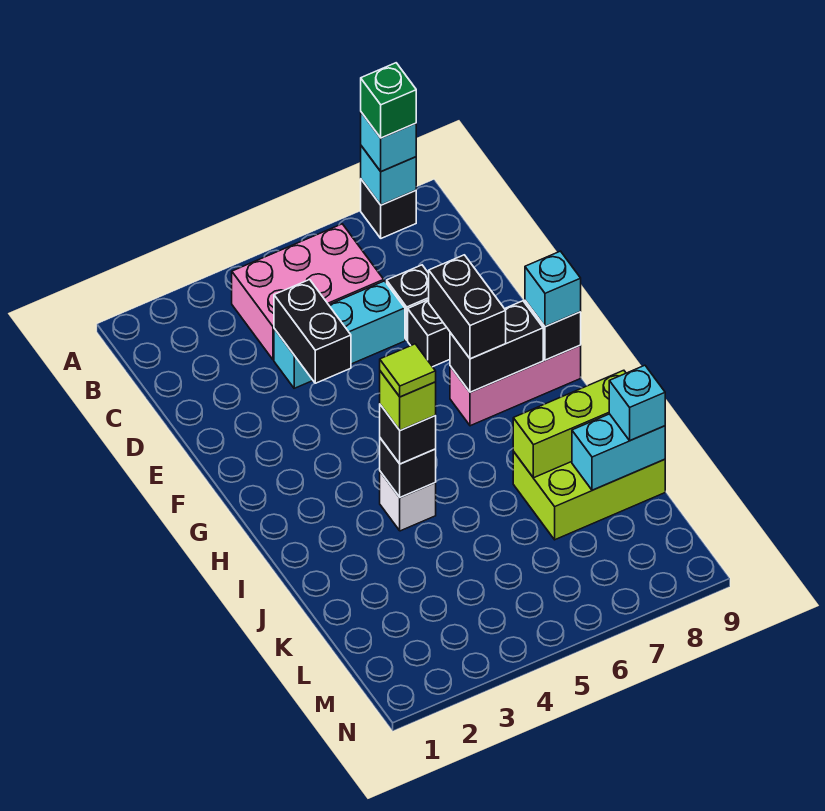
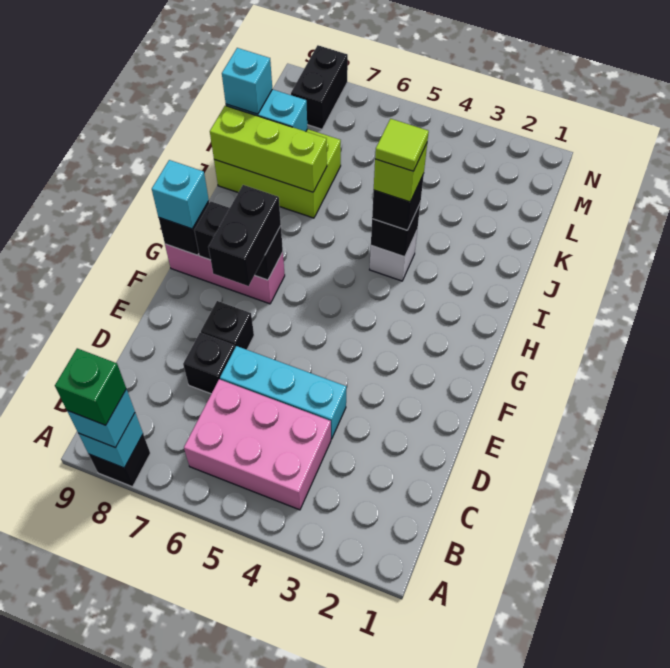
black brick D4:E4 level 2 -> black brick M8:N8 level 1

